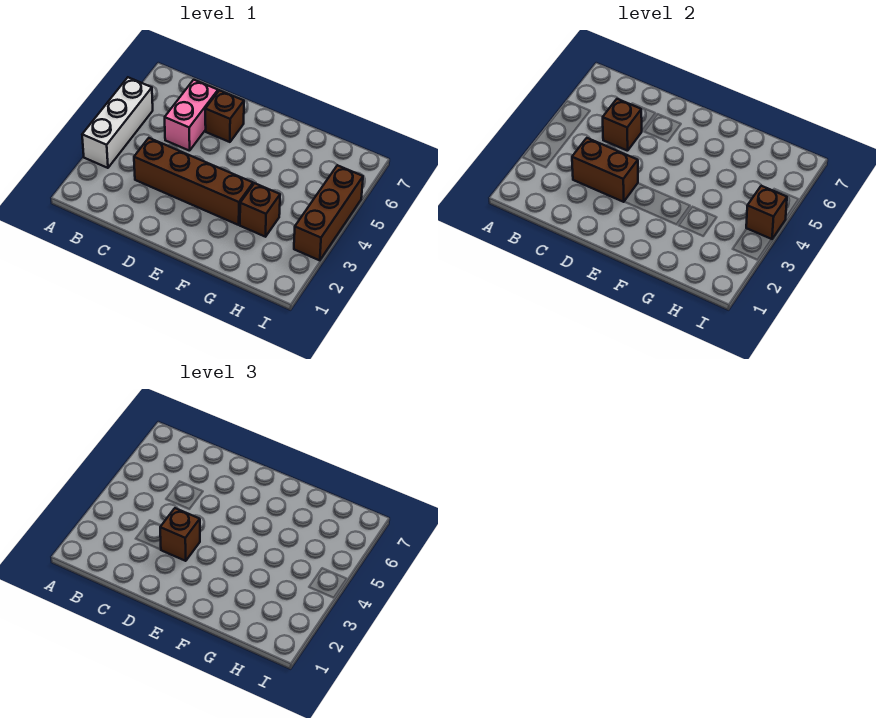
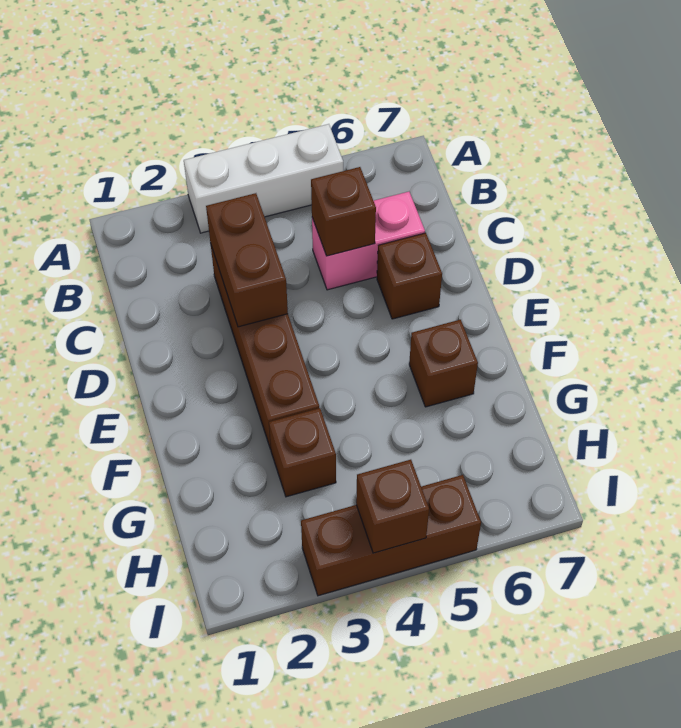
brown brick D3 level 3 -> brown brick F6 level 1

